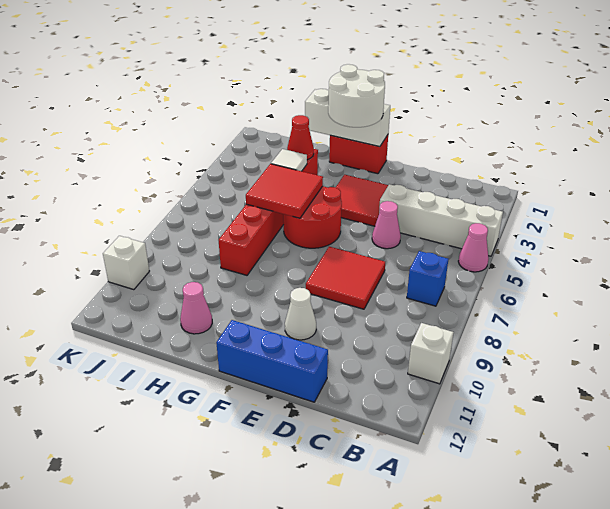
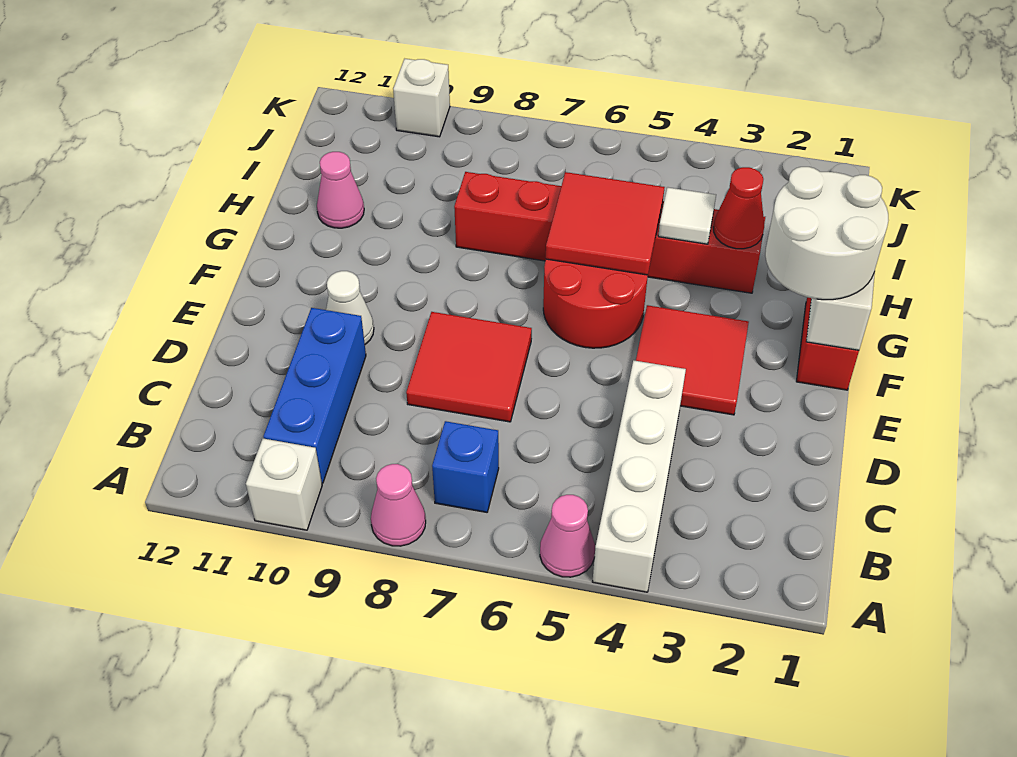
pink cone D5 level 1 -> pink cone A8 level 1
blue brick D12:F12 level 1 -> blue brick B10:D10 level 1

